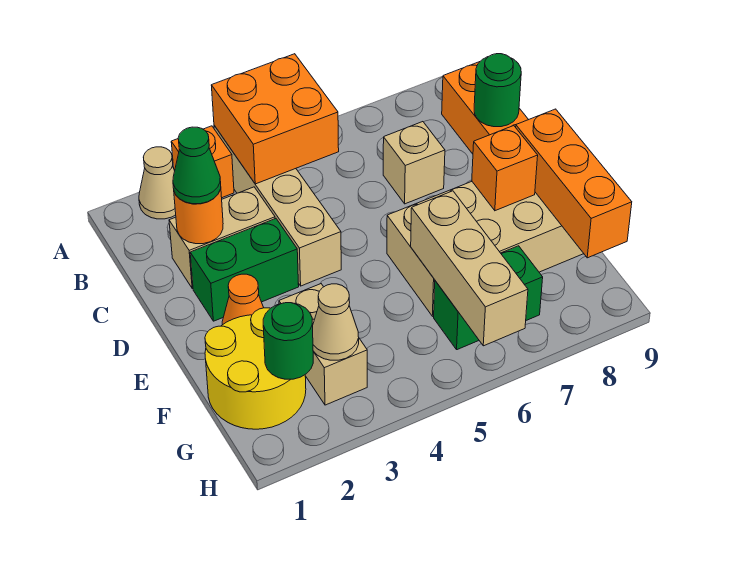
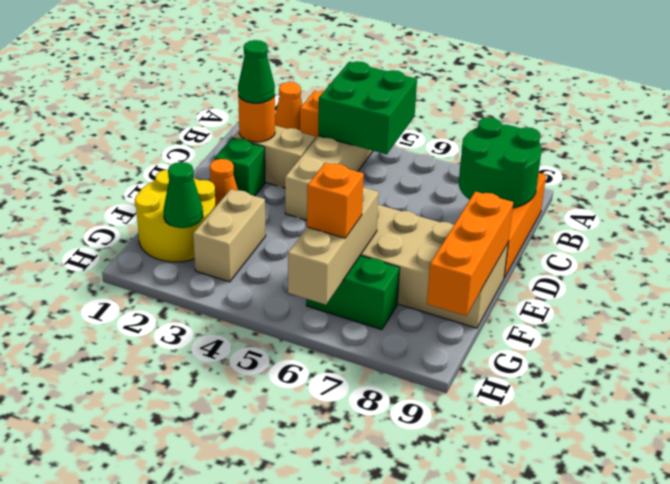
tan cone A2 level 1 -> orange cone A2 level 1
orange brick A4:B5 level 2 -> green brick A4:B5 level 2
tan brick C7 level 1 -> none
green round brick C9 level 2 -> green round brick B8:C9 level 2
green brick D2:D3 level 1 -> green brick D2 level 1
orange brick E8 level 2 -> orange brick G6 level 3
green round brick G2 level 2 -> green cone G2 level 2
tan cone G3 level 2 -> none

